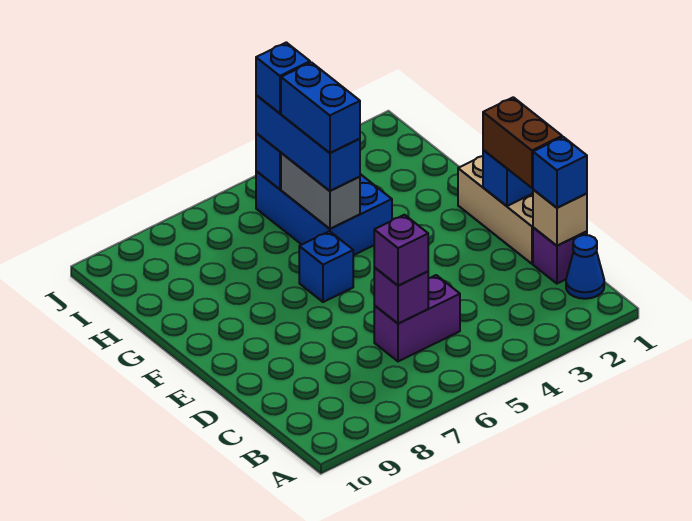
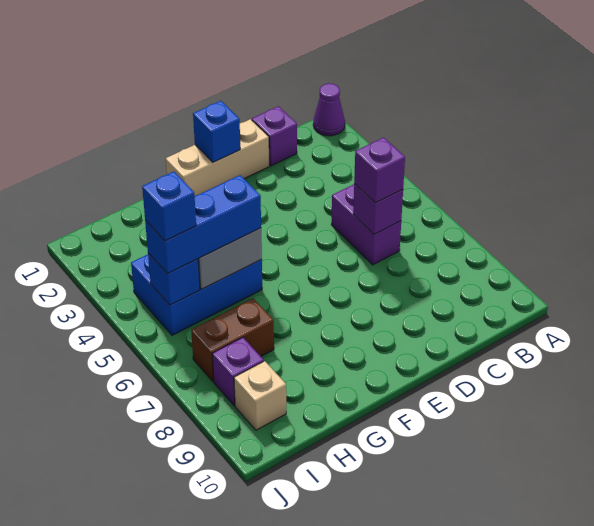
none -> purple cone A1 level 1
blue cone B1 level 1 -> none
tan brick C1 level 2 -> tan brick I9 level 1
blue brick C1 level 3 -> none
brown brick D1:E1 level 3 -> brown brick H7:I7 level 1
blue brick F6 level 1 -> none
blue brick G5:H5 level 4 -> none
none -> purple brick I8 level 1

